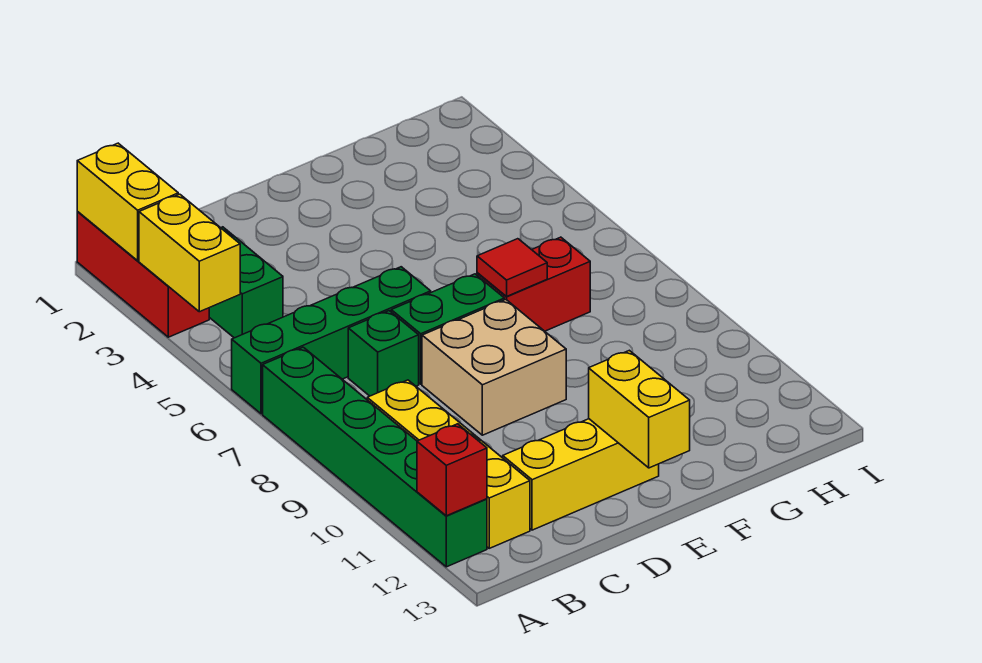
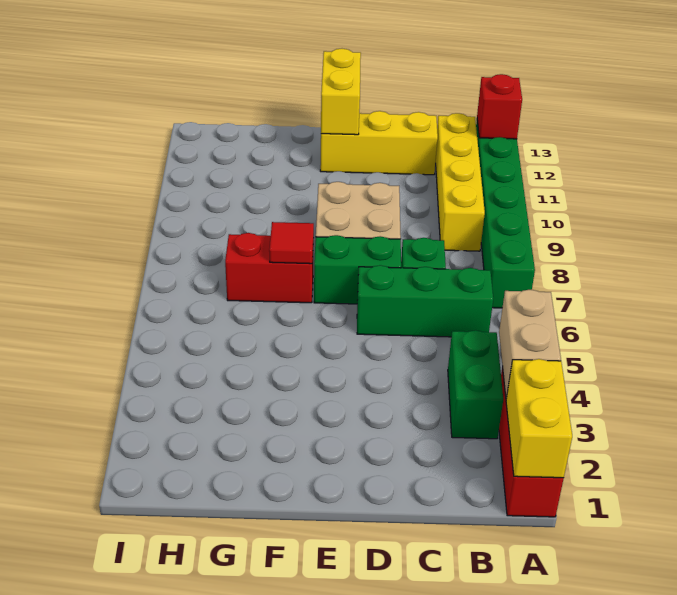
yellow brick A3:A4 level 2 -> tan brick A3:A4 level 2
green brick A6:D6 level 1 -> green brick B6:D6 level 1

